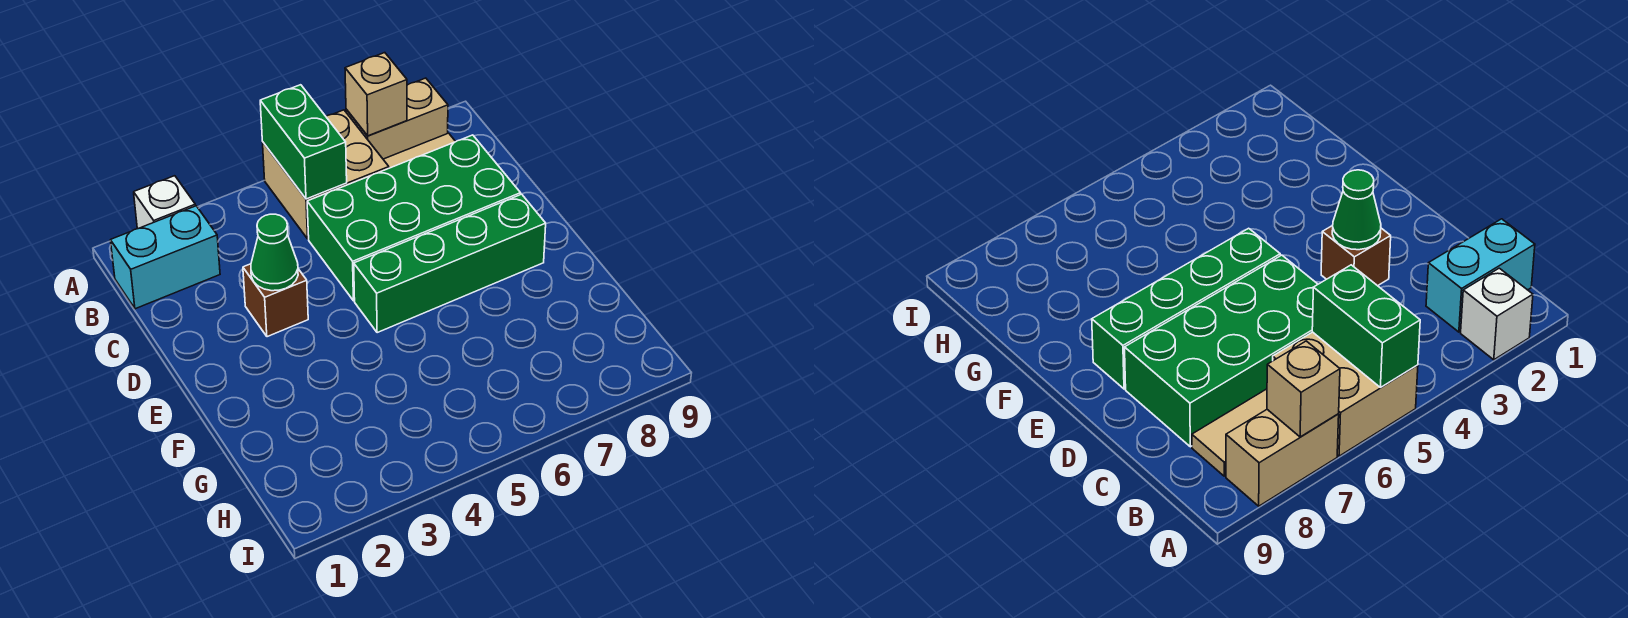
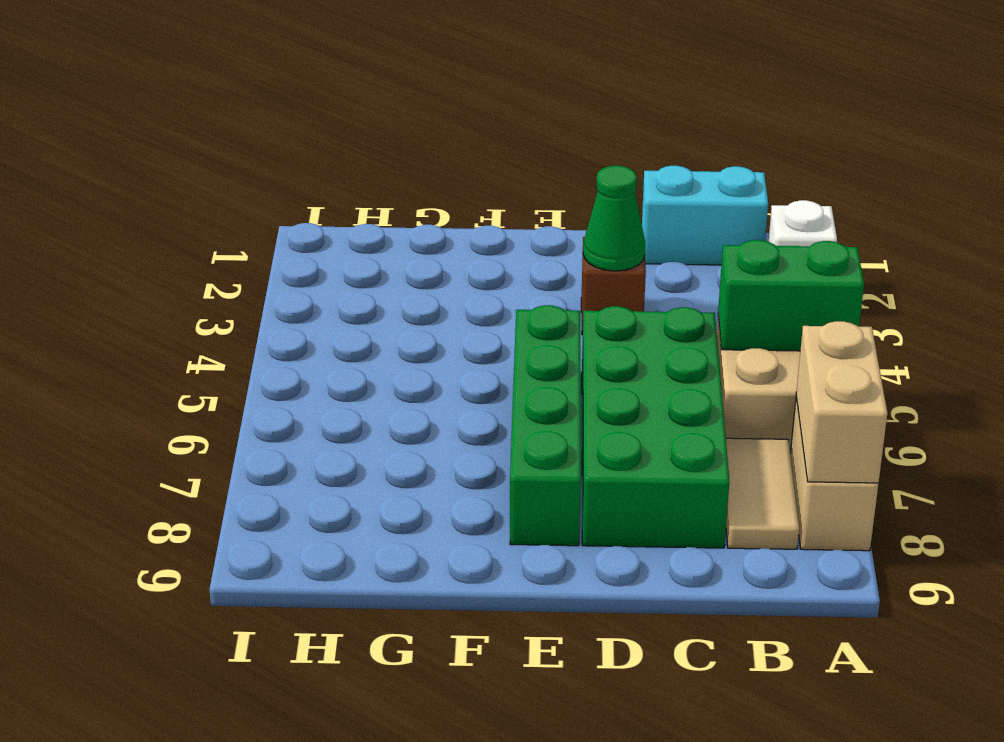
tan brick A7 level 2 -> tan brick A7:A8 level 2
cyan brick B1:B2 level 1 -> cyan brick B1:C1 level 1

